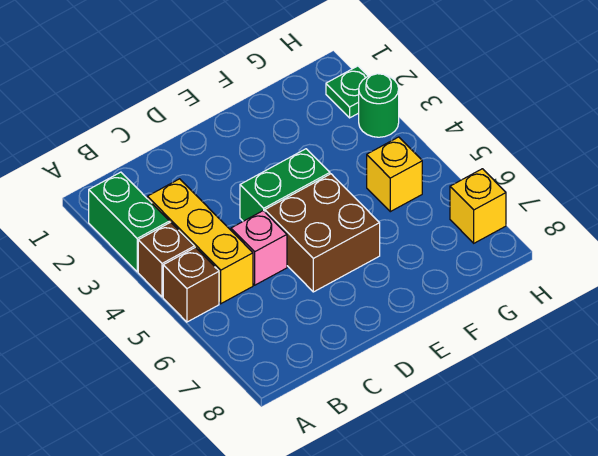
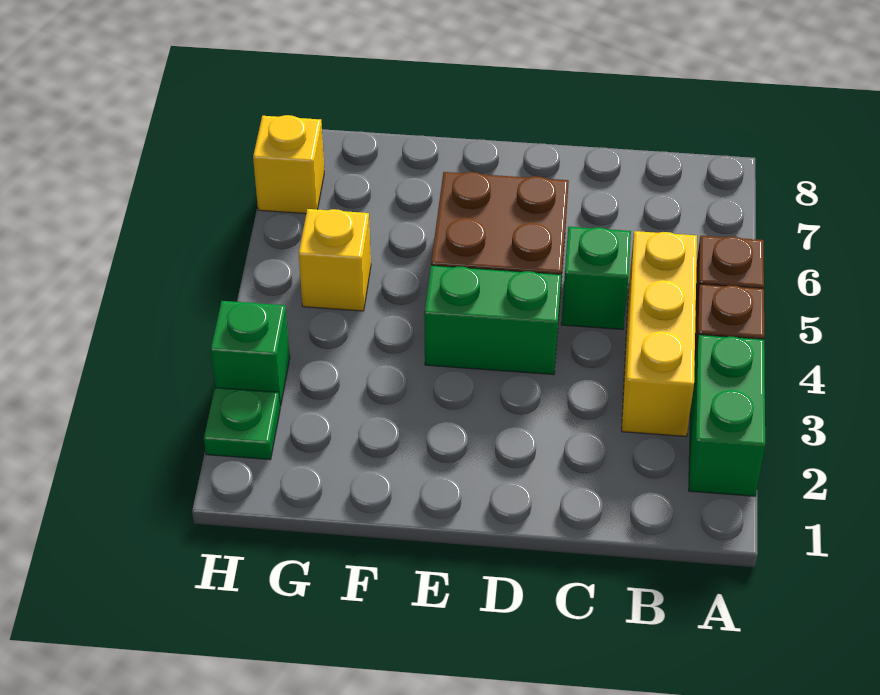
pink brick C5 level 1 -> green brick C5 level 1
green round brick H3 level 1 -> green brick H3 level 1

